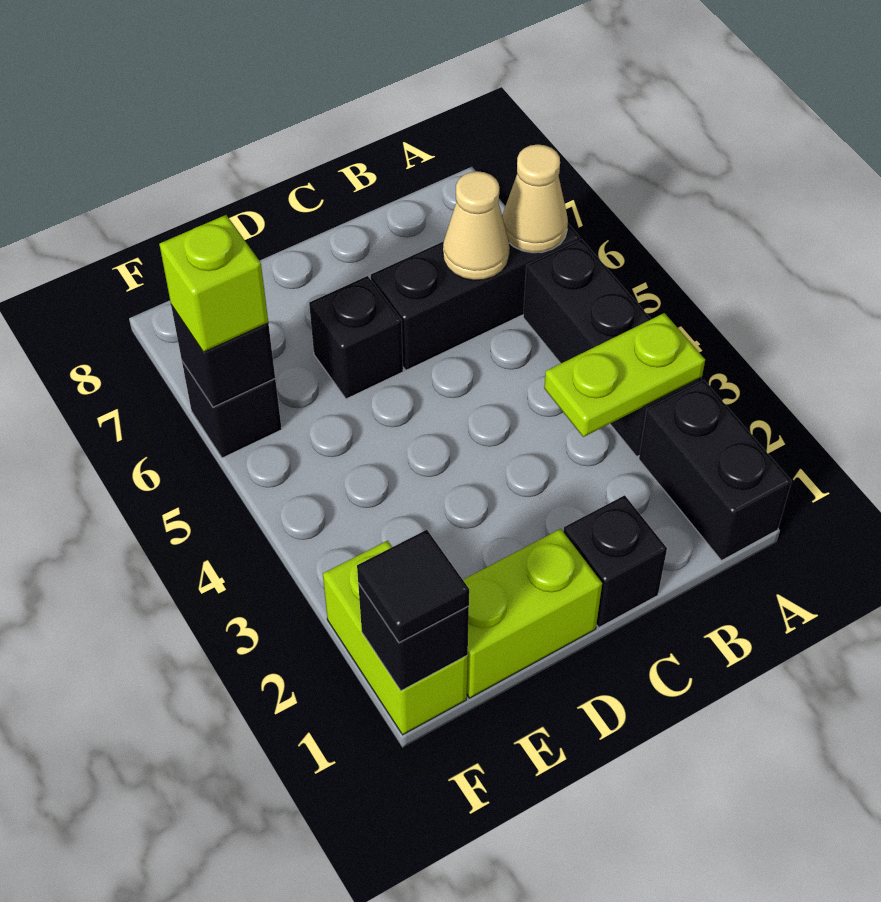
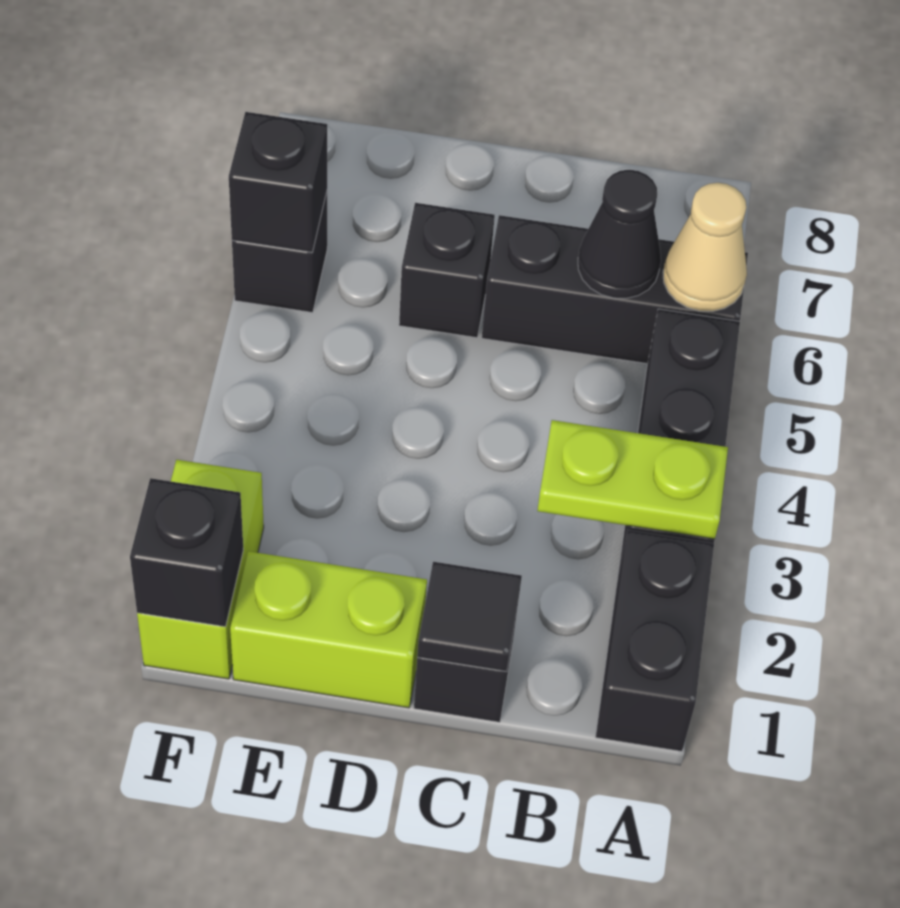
tan cone B6 level 2 -> black cone B6 level 2
black tile F1 level 3 -> black tile C1 level 2
lime brick F6 level 3 -> none

